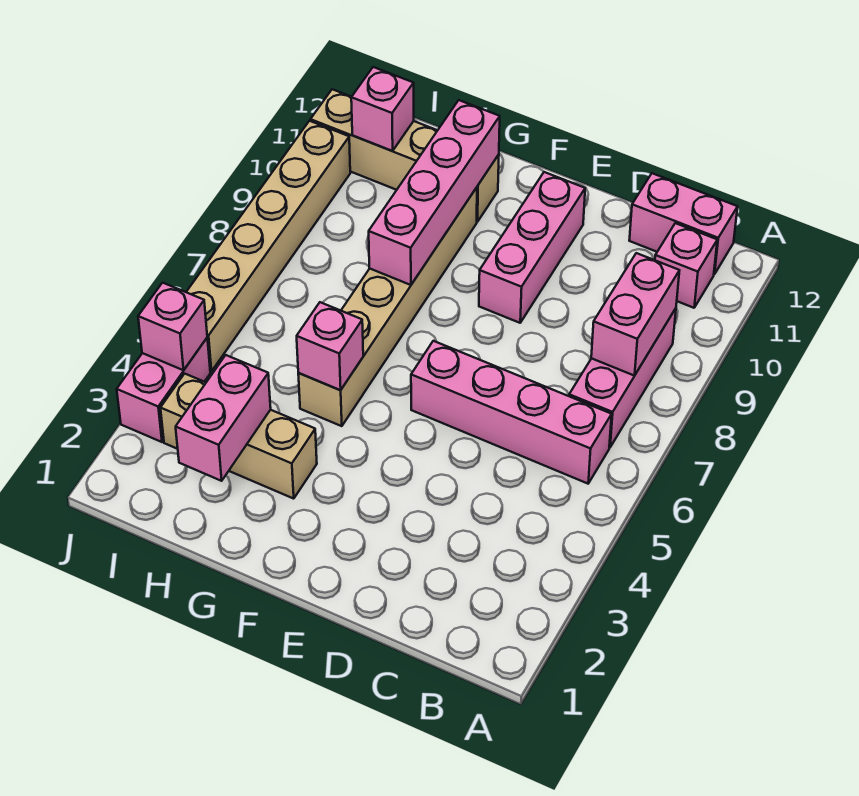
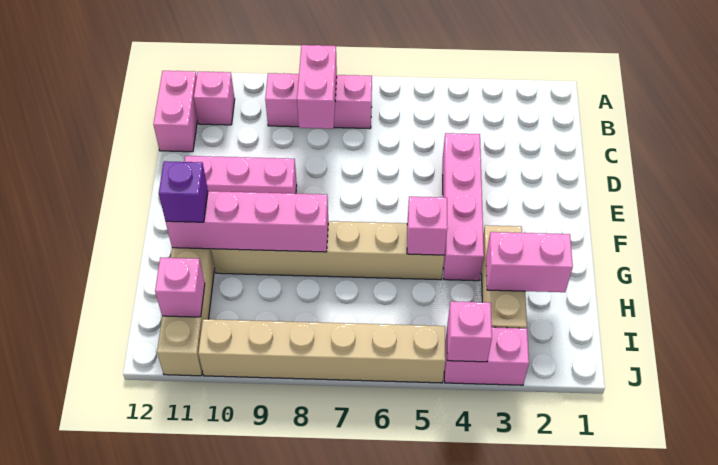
pink brick B6:E6 level 1 -> pink brick D4:G4 level 1
pink brick B8:B9 level 2 -> pink brick B8:C8 level 2
none -> purple brick G11 level 3

